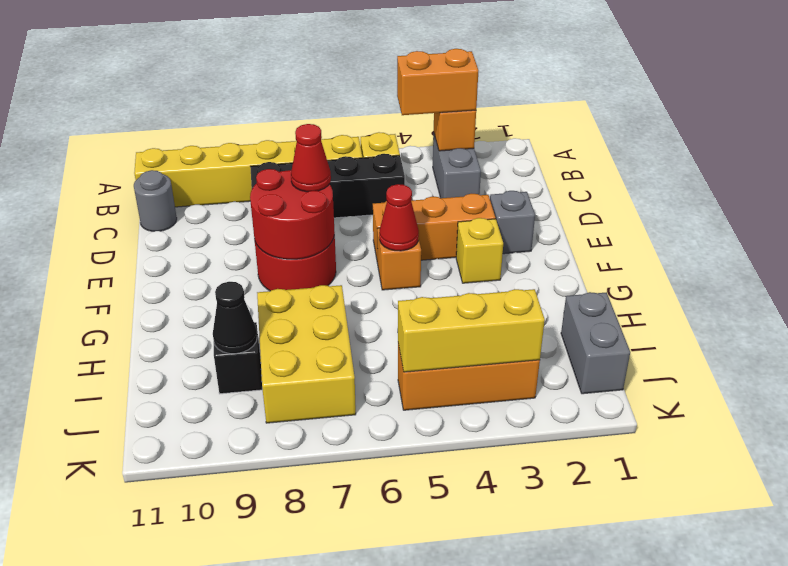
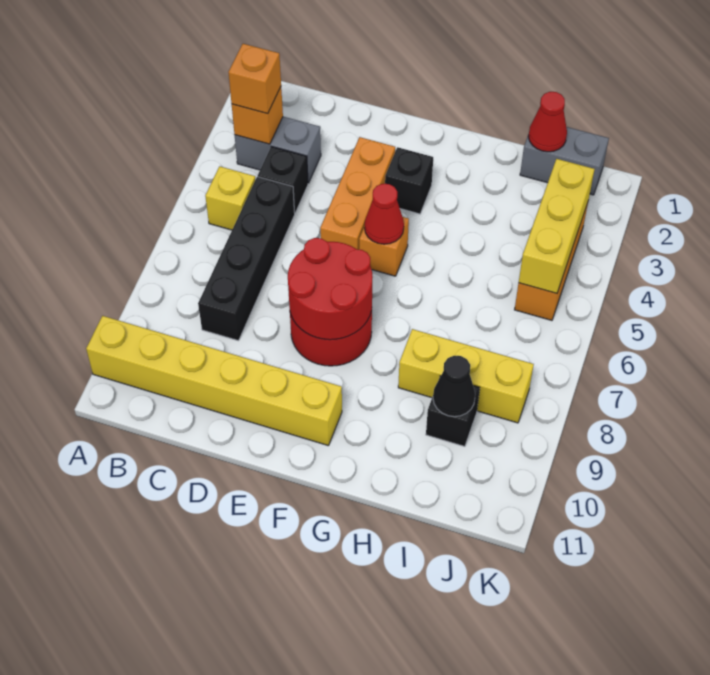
orange brick B3:B4 level 3 -> orange brick B3 level 3
yellow brick B6:B11 level 1 -> yellow brick A10:F10 level 1
none -> black brick C4 level 1
grey round brick C11 level 1 -> none
grey brick E2 level 1 -> none
red cone E7 level 3 -> red cone I1 level 2
yellow brick F3 level 1 -> black brick F3 level 1
yellow brick H7:J8 level 1 -> yellow brick H8:J8 level 1

